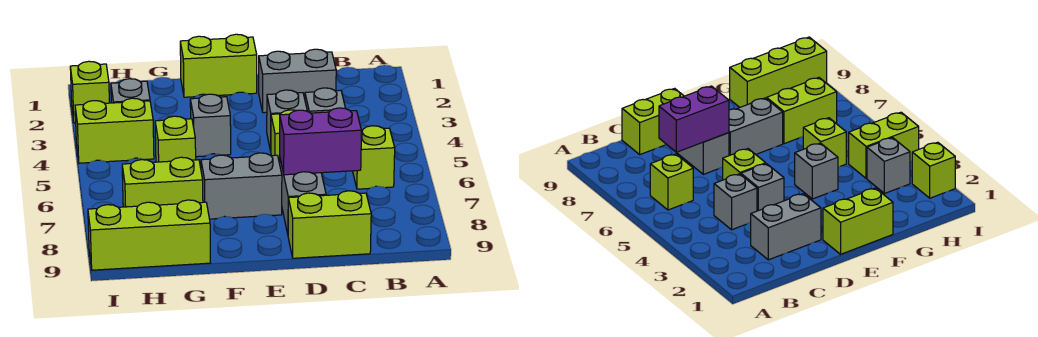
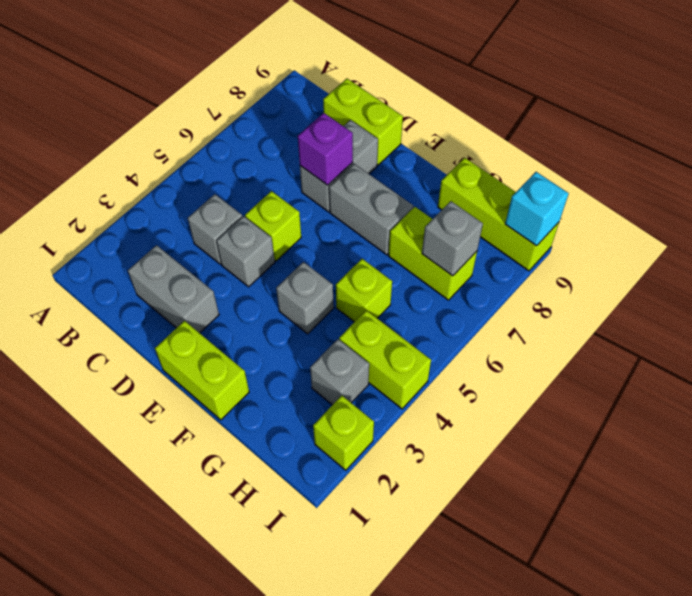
lime brick B6 level 1 -> none
purple brick C7:D7 level 2 -> purple brick D7 level 2
none -> grey brick H7 level 2
none -> cyan brick I9 level 2

